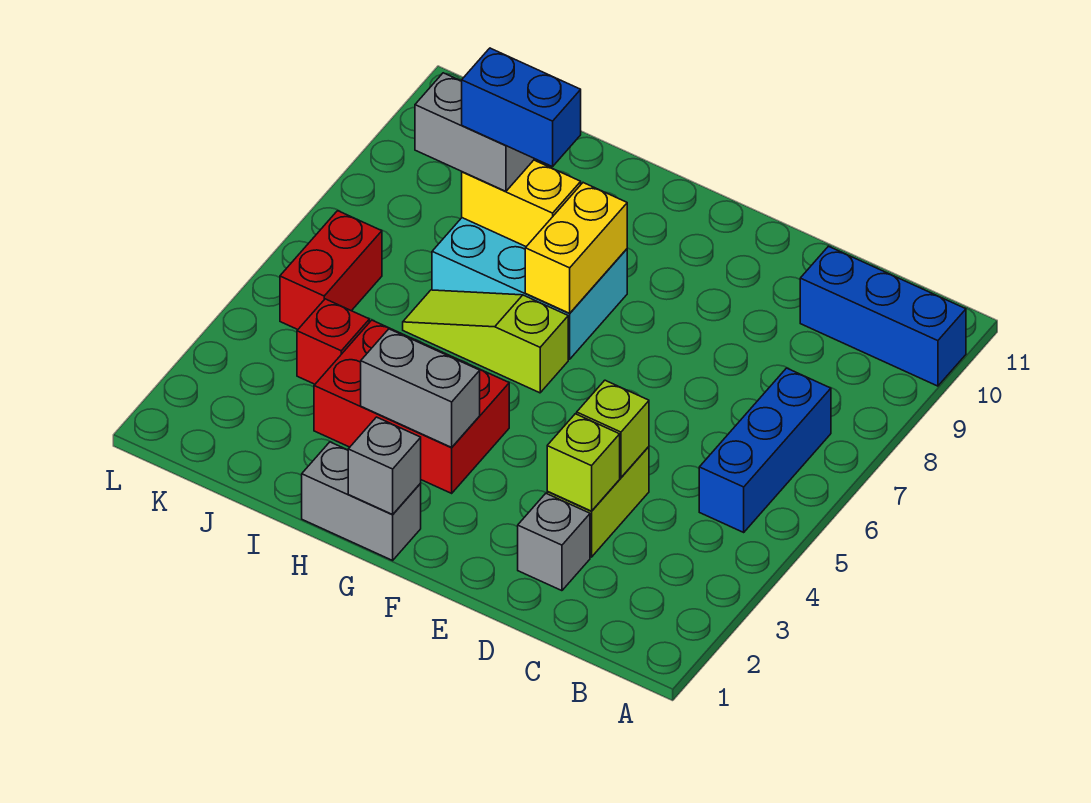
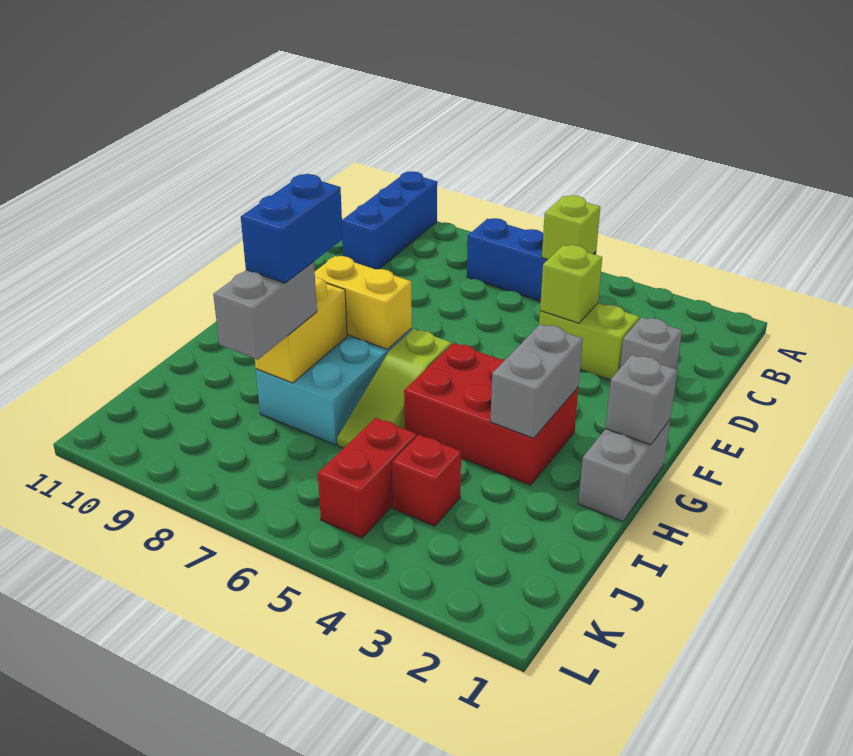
lime brick D3 level 2 -> lime brick B5 level 2
red brick G3:I4 level 1 -> red brick G3:H5 level 1
red brick K5:K6 level 1 -> red brick J5:K5 level 1

